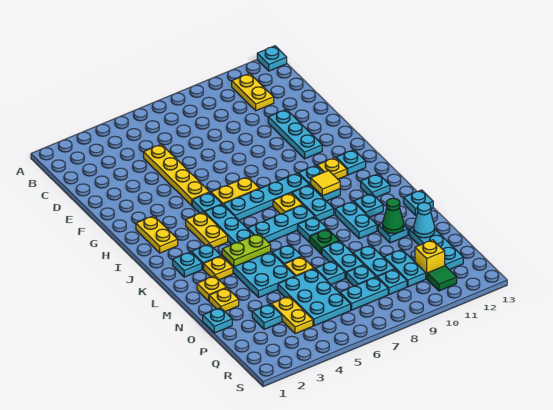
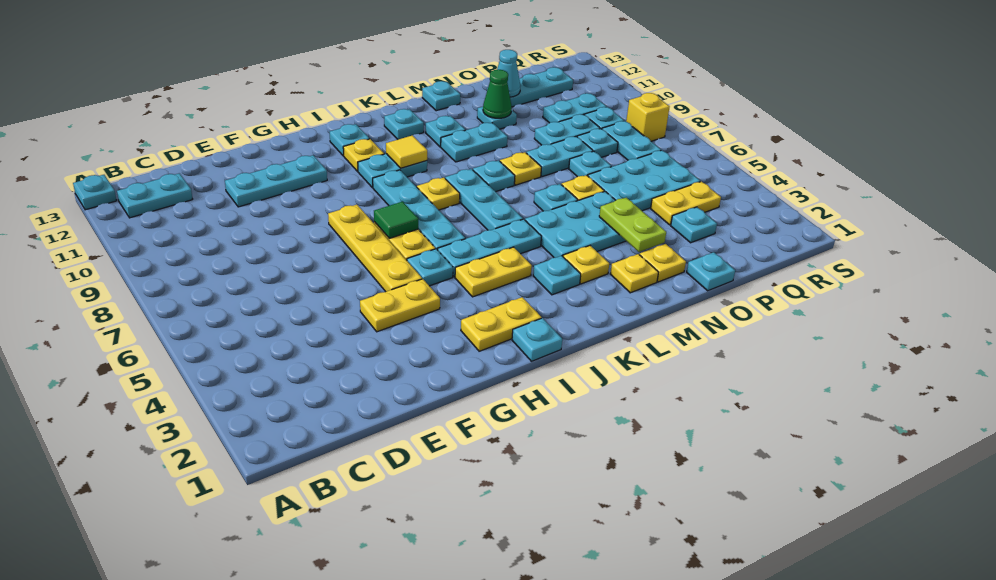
yellow plate B11:C11 level 1 -> yellow plate F4:G4 level 1
yellow plate D5:G5 level 1 -> yellow plate G5:G8 level 1
cyan plate J9:K9 level 1 -> cyan plate B12:C12 level 1
cyan plate K2 level 1 -> cyan plate I1 level 1
lime plate L4:L5 level 2 -> lime plate N3:N4 level 2
green plate M8 level 1 -> yellow plate M8 level 1
yellow brick Q11 level 1 -> yellow brick R8 level 1
green tile R11 level 1 -> green tile H7 level 2

